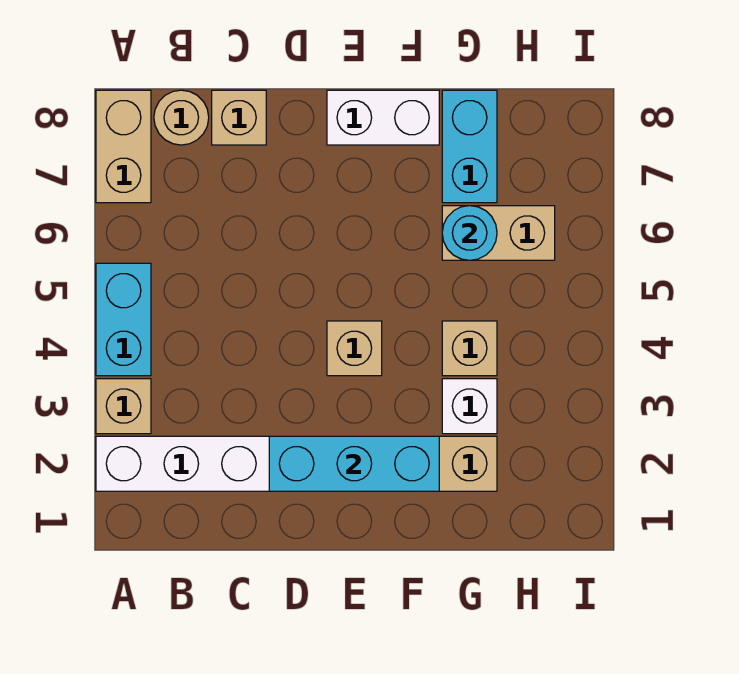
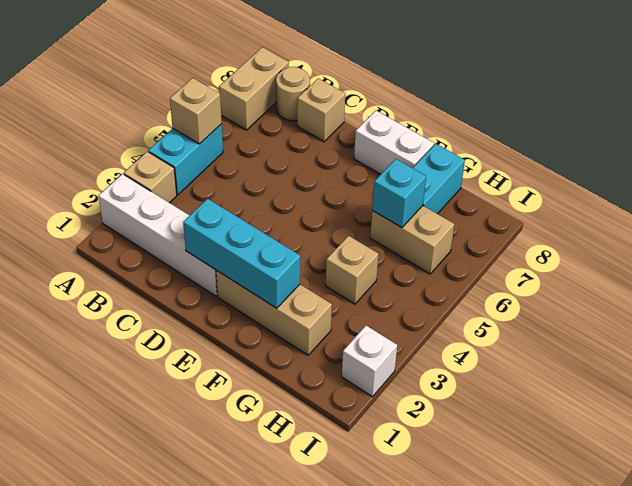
tan brick E4 level 1 -> tan brick A5 level 2
white brick G3 level 1 -> white brick I2 level 1
cyan round brick G6 level 2 -> cyan brick G6 level 2

